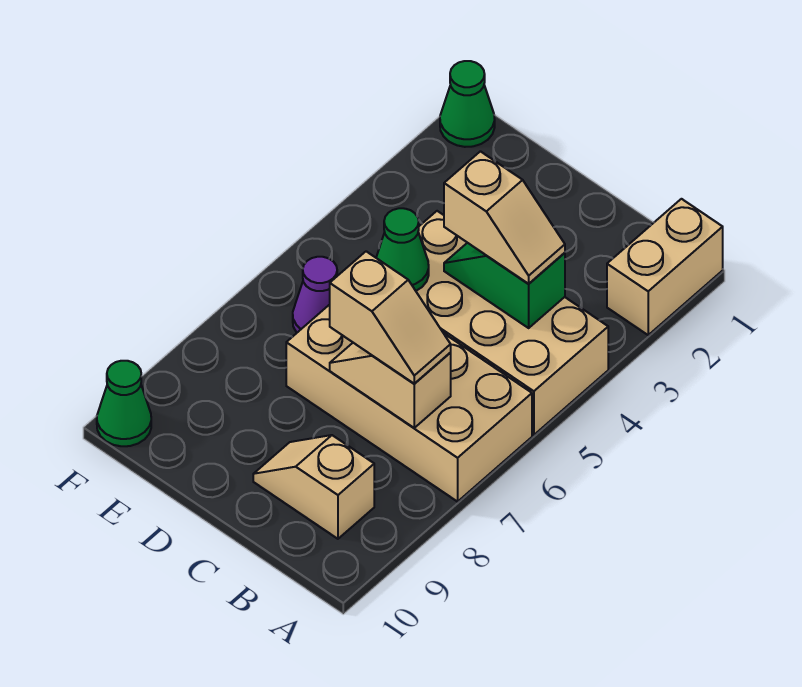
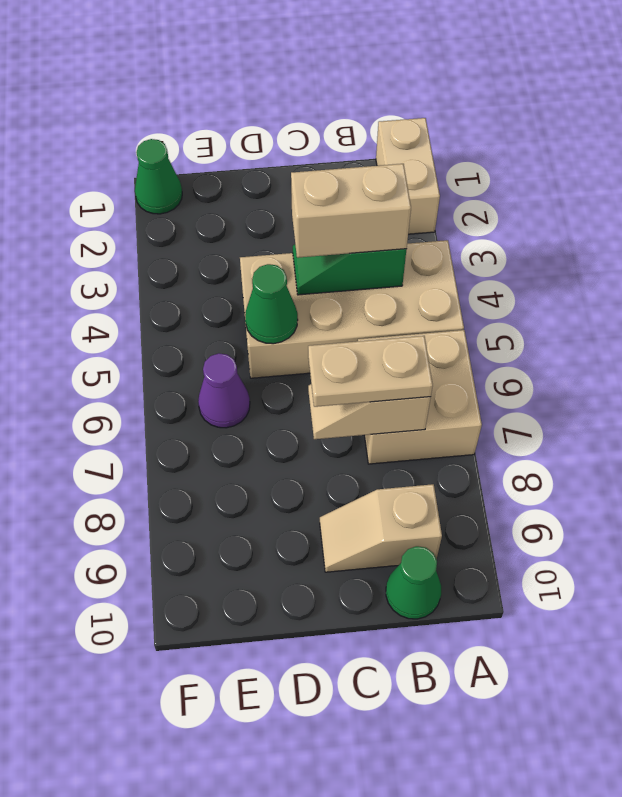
tan brick A6:D7 level 1 -> tan brick A6:B7 level 1
tan slope B4:C4 level 3 top C -> tan brick B4:C4 level 3
tan slope B7:C7 level 3 top C -> tan plate B7:C7 level 3
green cone F10 level 1 -> green cone B10 level 1

